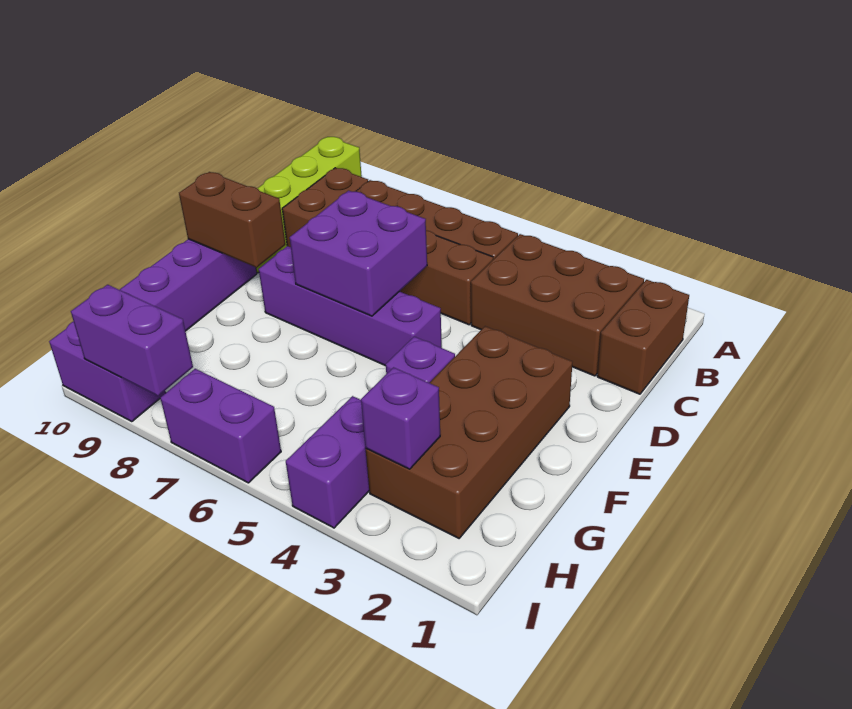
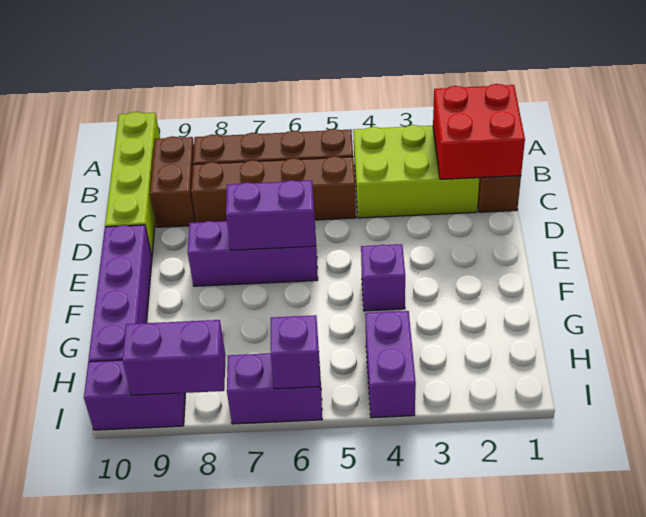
none -> red brick B1:C2 level 2
brown brick B2:C4 level 1 -> lime brick B2:C4 level 1
purple brick D6:E7 level 2 -> purple brick E6:E7 level 2
brown brick E2:H3 level 1 -> none
purple brick E5:E8 level 1 -> purple brick E6:E8 level 1
brown brick E9:E10 level 2 -> none
purple brick H3 level 2 -> purple brick I6 level 2

